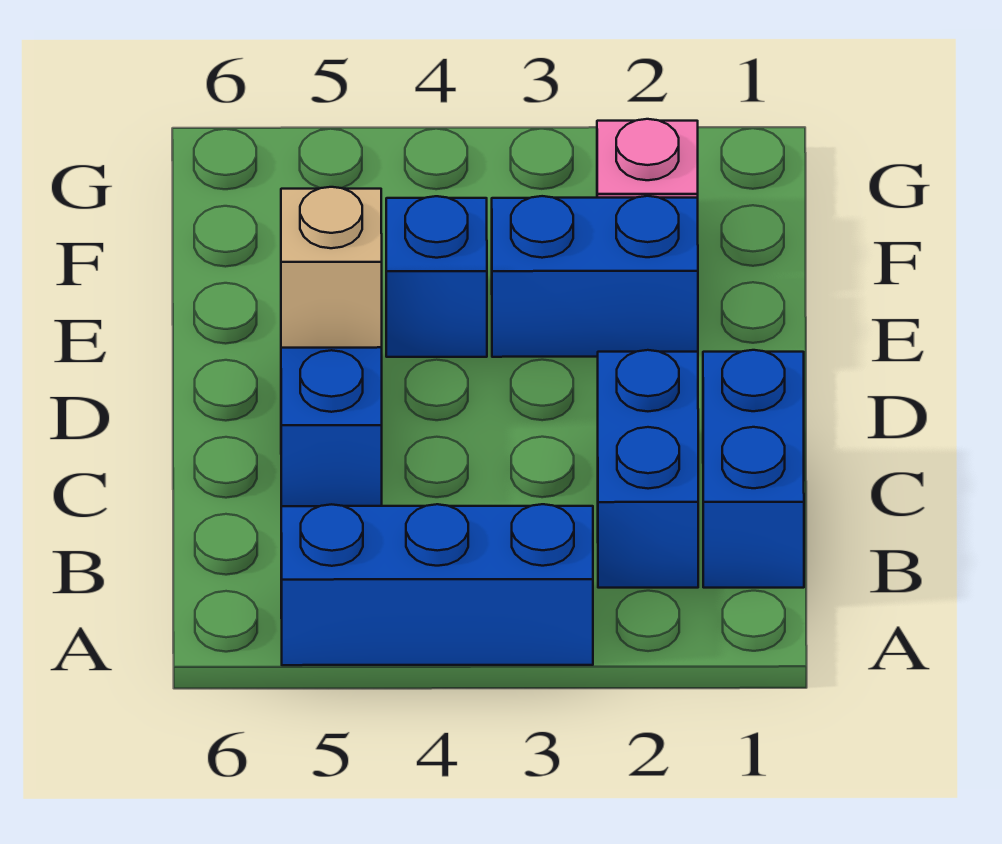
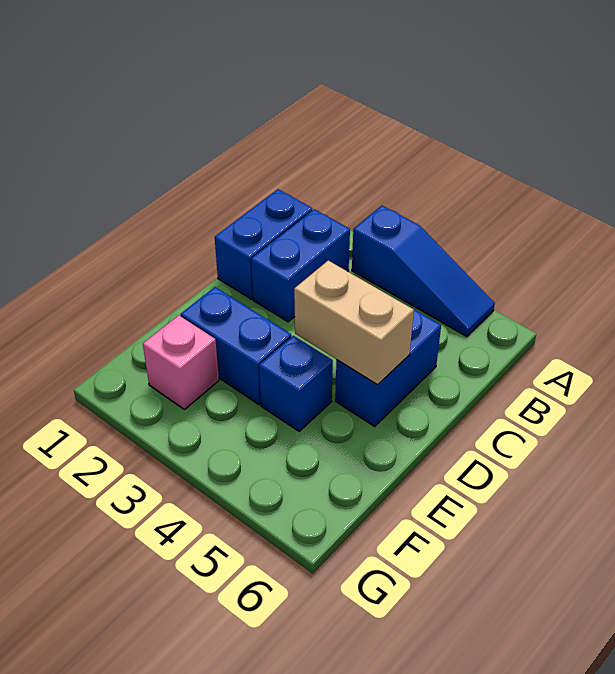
blue brick A3:A5 level 1 -> blue slope A3:A5 level 1 top 3
tan brick D5 level 2 -> tan brick D4:D5 level 2

